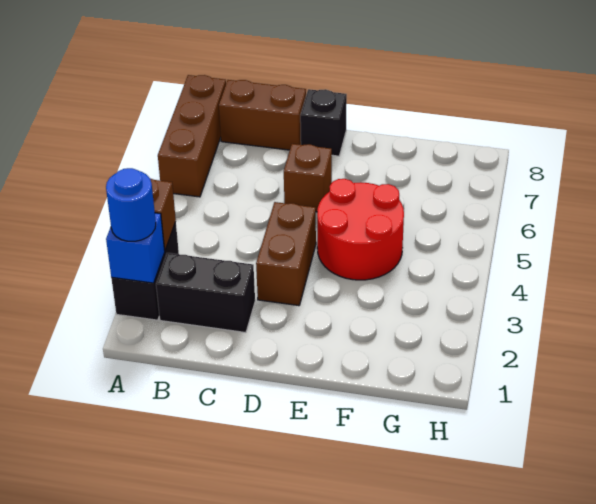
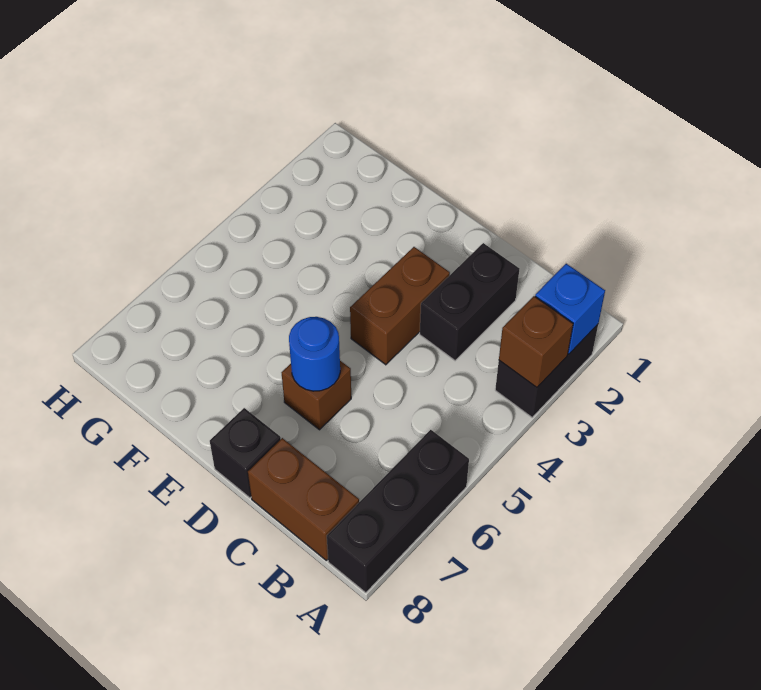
blue round brick A2 level 3 -> blue round brick D6 level 2
brown brick A6:A8 level 1 -> black brick A6:A8 level 1
black brick B2:C2 level 1 -> black brick C2:C3 level 1
red round brick E4:F5 level 1 -> none

